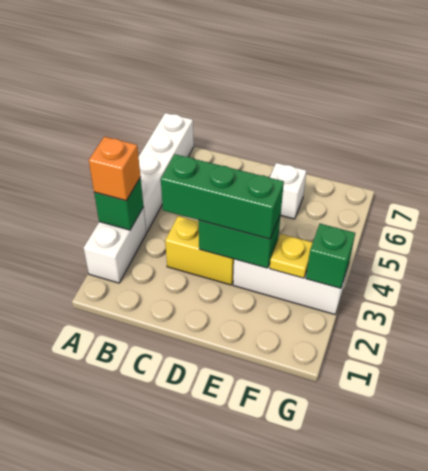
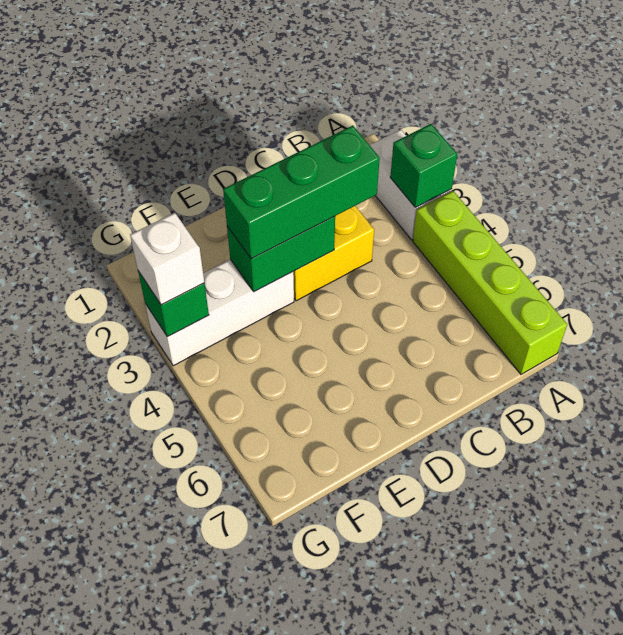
orange brick A3 level 3 -> none
white brick A4:A7 level 1 -> lime brick A4:A7 level 1
white brick E6 level 1 -> white brick G3 level 3
yellow plate F3 level 2 -> none

